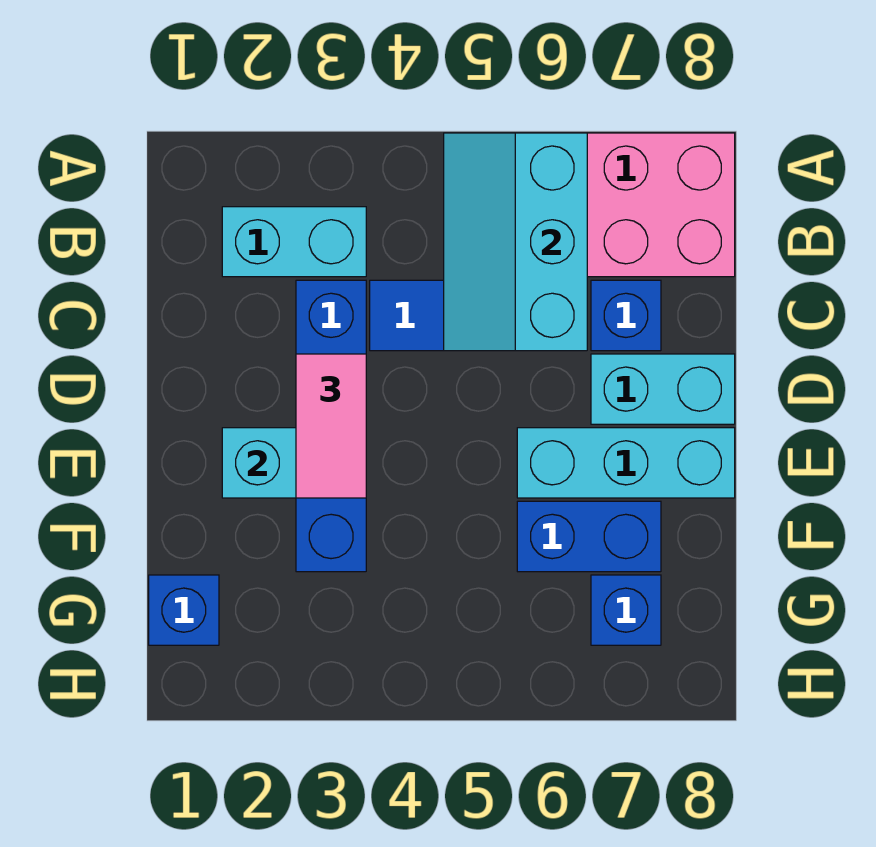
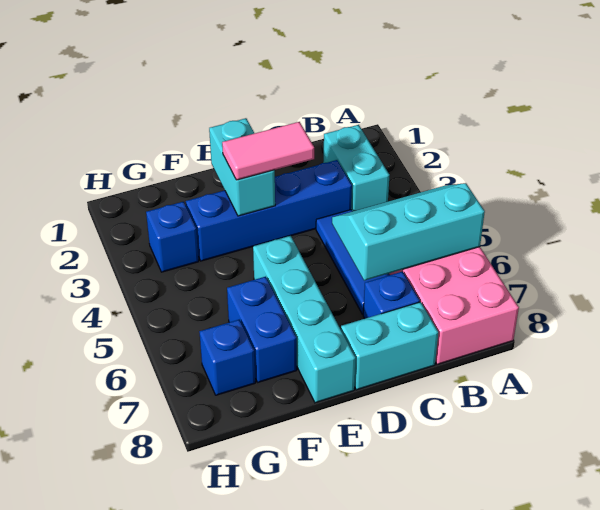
cyan brick D7:D8 level 1 -> cyan brick C8:D8 level 1
cyan brick E6:E8 level 1 -> cyan brick E5:E8 level 1
blue brick G1 level 1 -> blue brick G3 level 1

